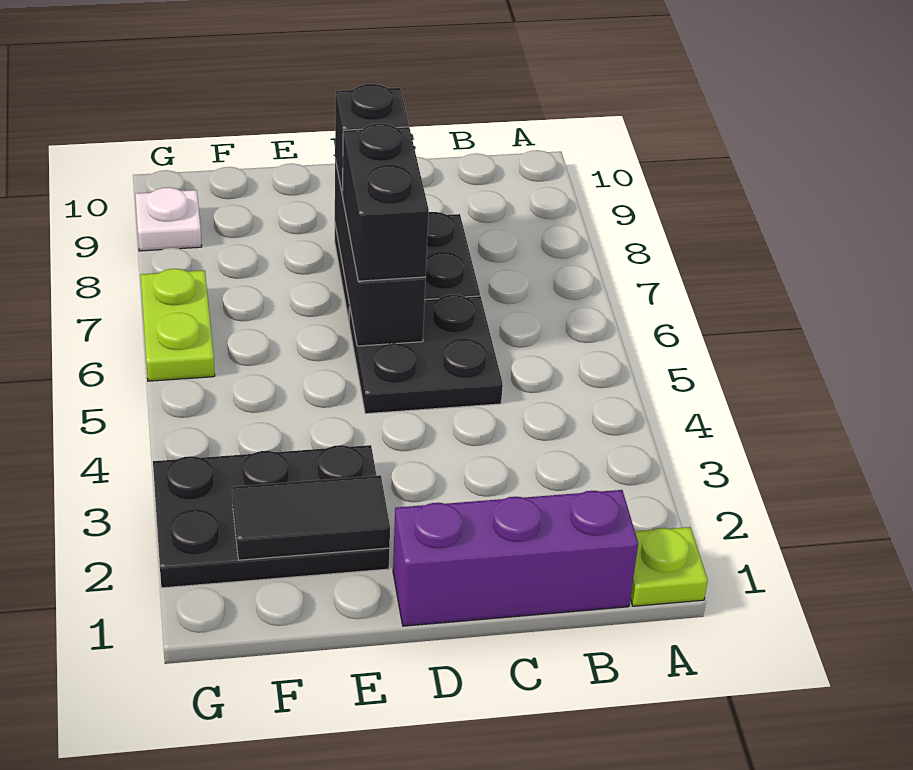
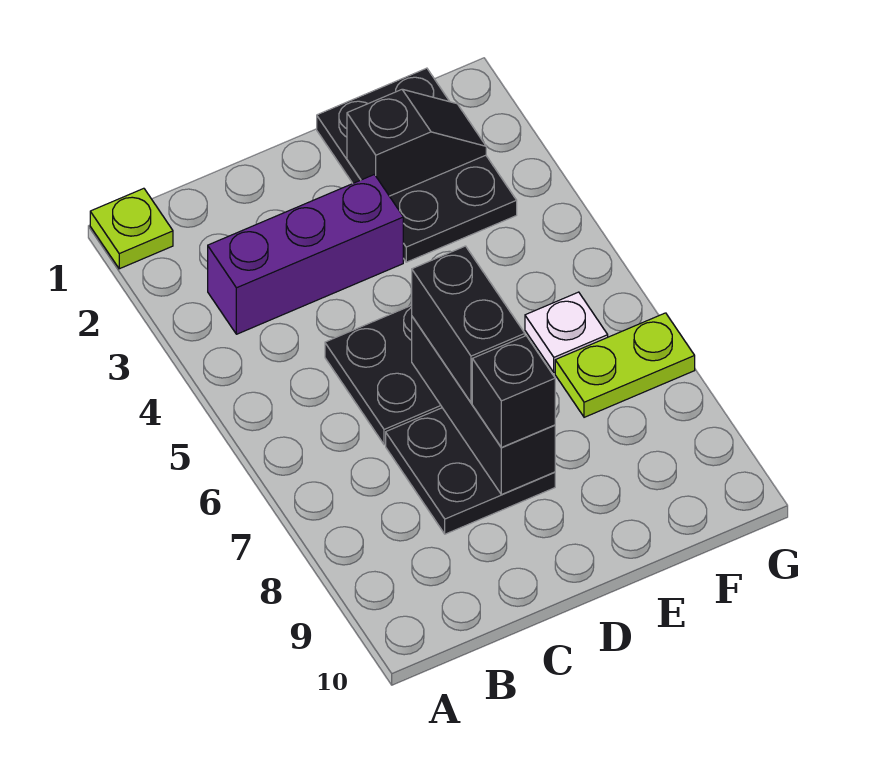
purple brick B1:D1 level 1 -> purple brick B3:D3 level 1
black plate E2:G3 level 1 -> black plate E1:F3 level 1
black tile E2:F2 level 2 -> black slope E2:F2 level 2 top E
lime plate G6:G7 level 1 -> lime plate F7:G7 level 1
white plate G9 level 1 -> white plate F6 level 1

